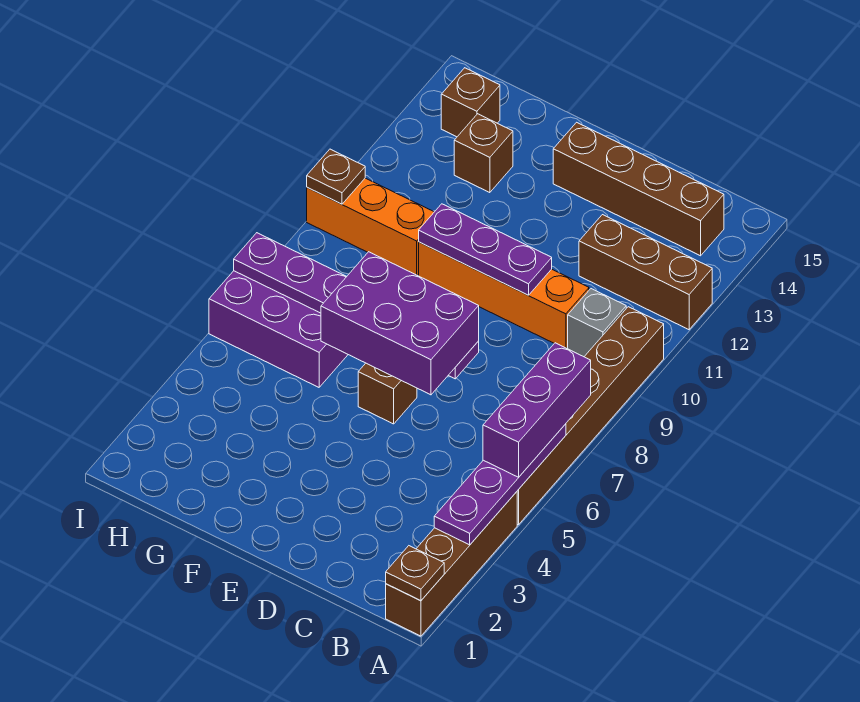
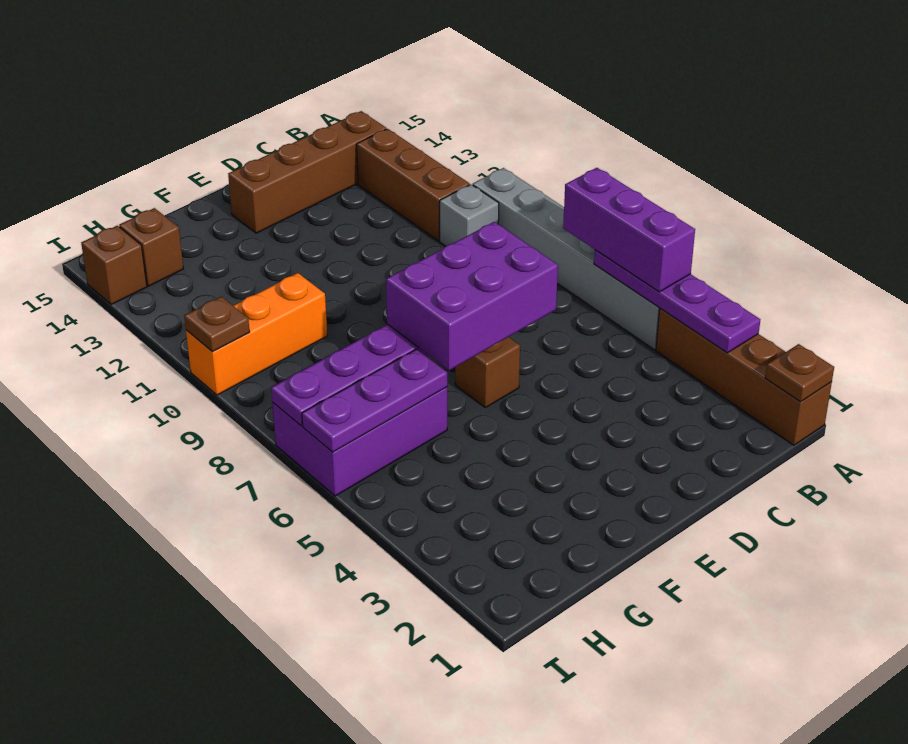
brown brick A5:A10 level 1 -> grey brick A5:A10 level 1
brown brick A12:C12 level 1 -> brown brick B11:B13 level 1
orange brick C10:F10 level 1 -> none
purple plate D10:F10 level 2 -> purple plate G6:I6 level 2
brown brick G13 level 1 -> brown brick I14 level 1

